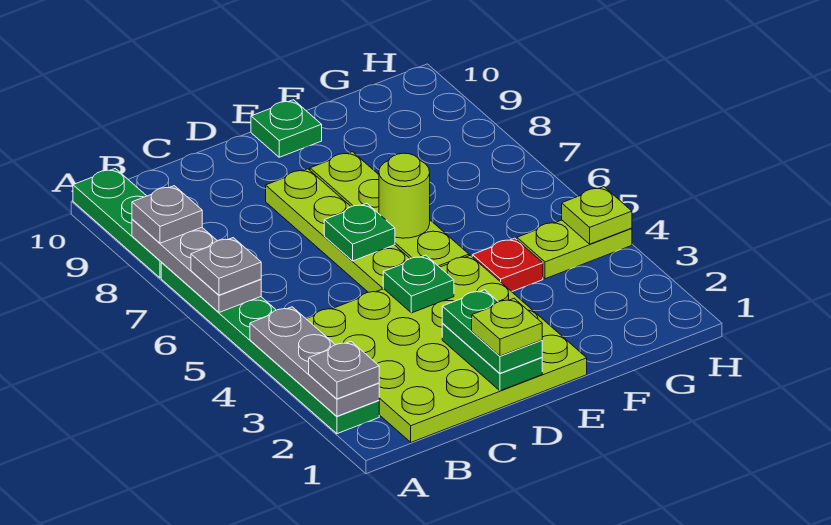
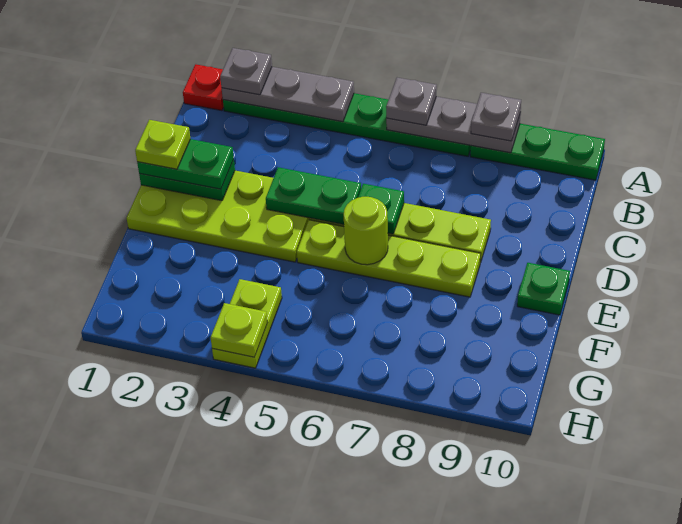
lime plate B1:E4 level 1 -> lime plate D1:E4 level 1
green plate D4 level 2 -> green plate D4:D5 level 2
red plate F4 level 1 -> red plate A1 level 1

